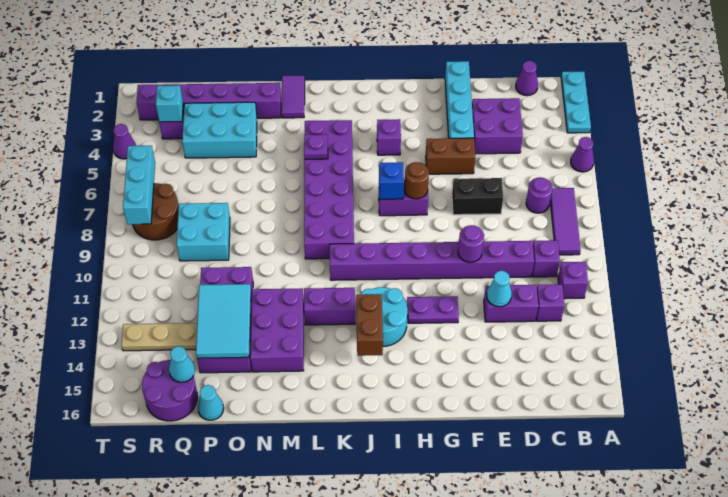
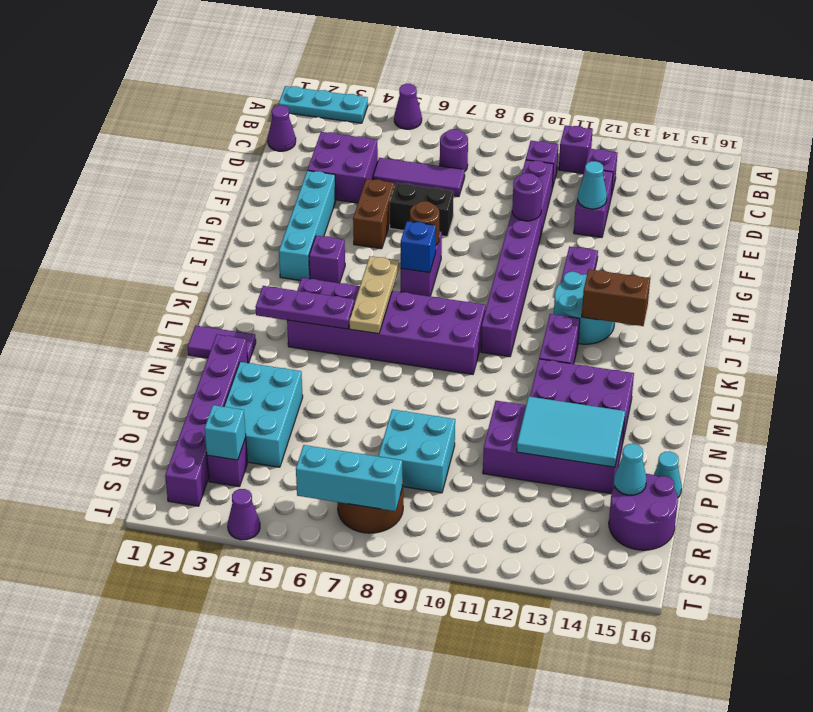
purple tile B7:B9 level 1 -> purple tile D5:D7 level 1
black brick E7:F7 level 1 -> black brick F6:F7 level 1
cyan brick F1:F4 level 1 -> cyan brick F3:I3 level 1
purple plate L5 level 2 -> purple plate L3:L5 level 2
tan plate Q13:S13 level 1 -> tan plate J6:L6 level 2

